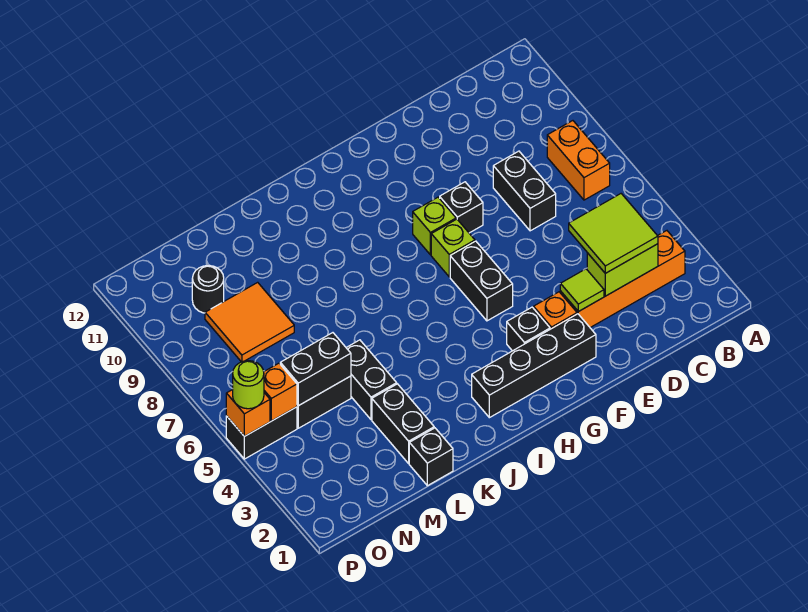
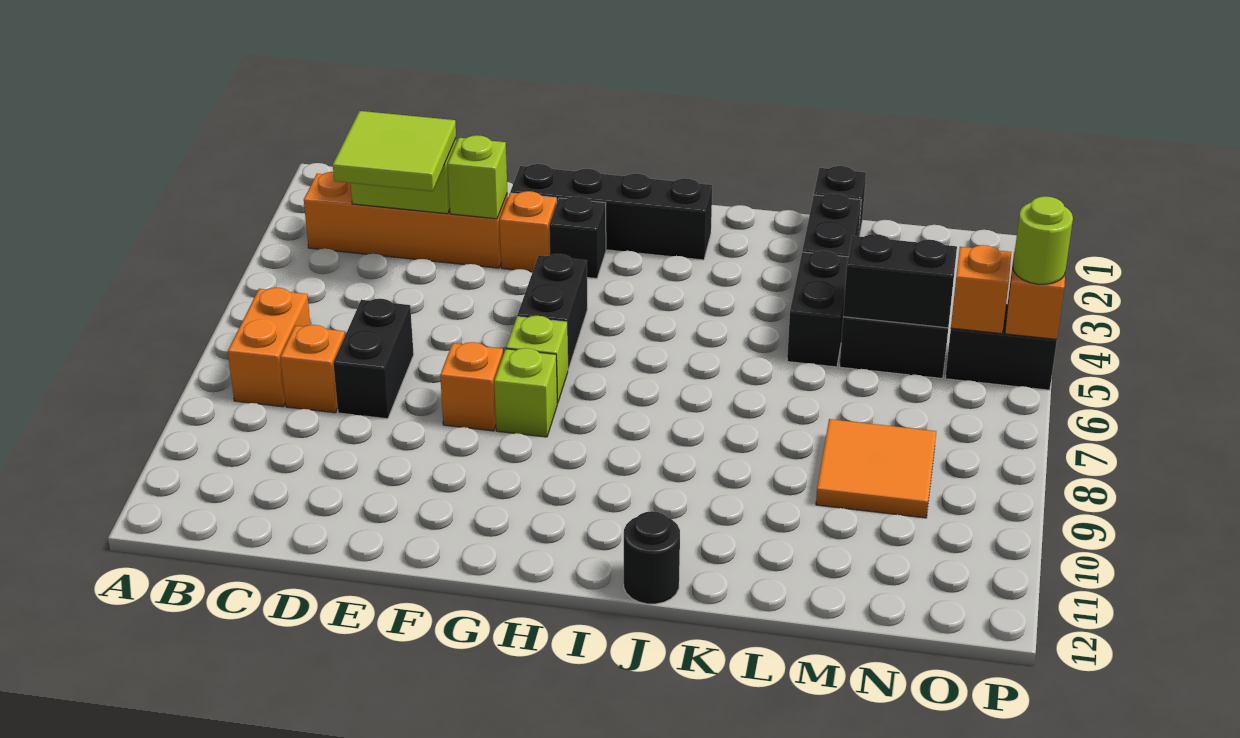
none -> orange brick C8 level 1
lime tile E3 level 2 -> lime brick E3 level 2
black brick F8 level 1 -> orange brick F8 level 1
black round brick N10 level 1 -> black round brick J12 level 1

